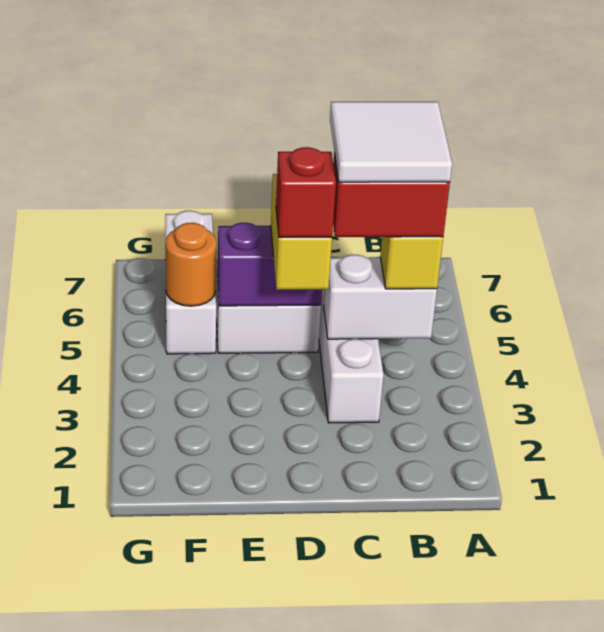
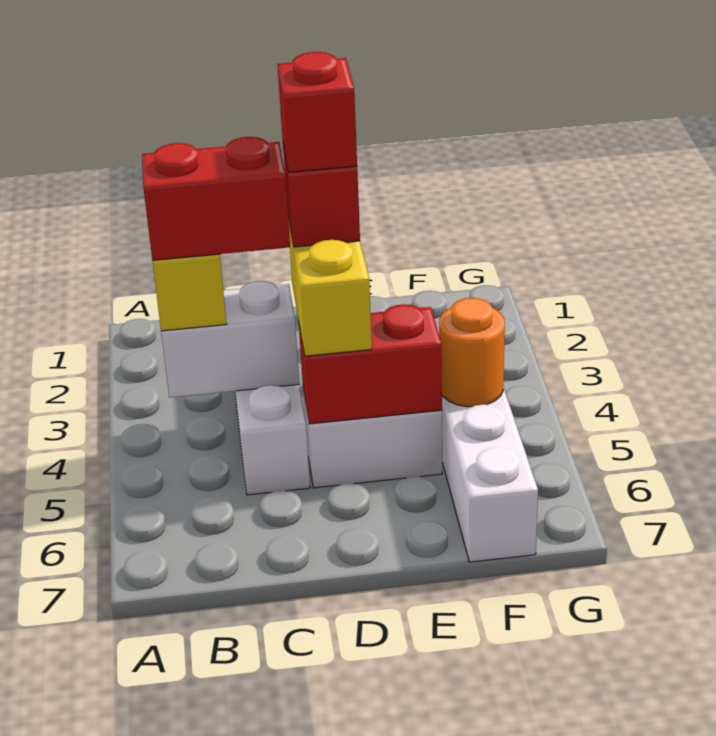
white tile B4:C5 level 5 -> none
none -> red brick D4 level 5
purple brick D5:E5 level 2 -> red brick D5:E5 level 2

